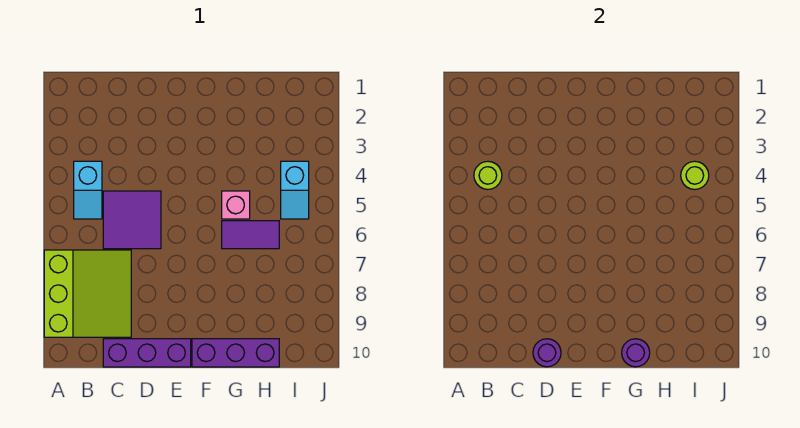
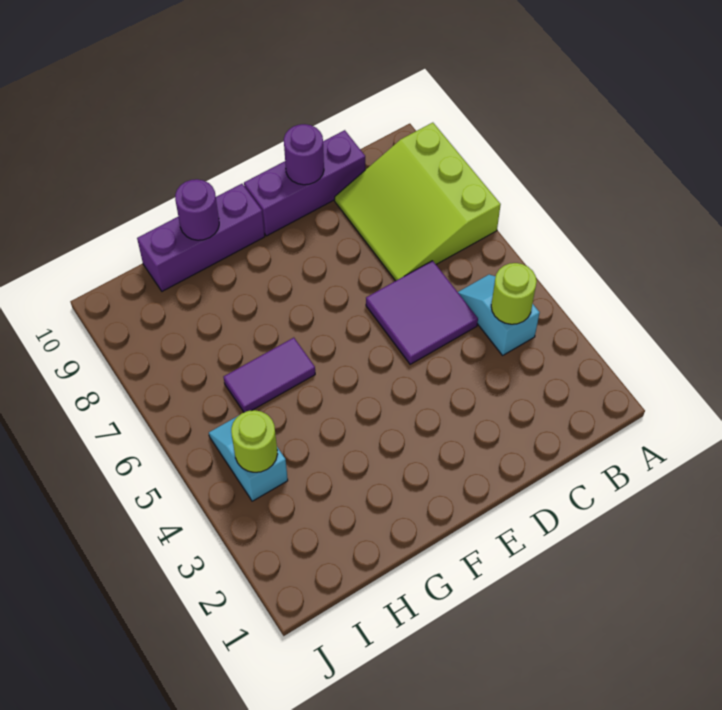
pink brick G5 level 1 -> none

